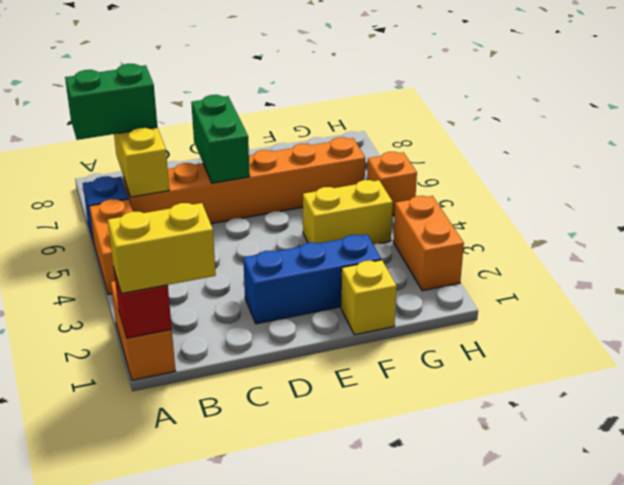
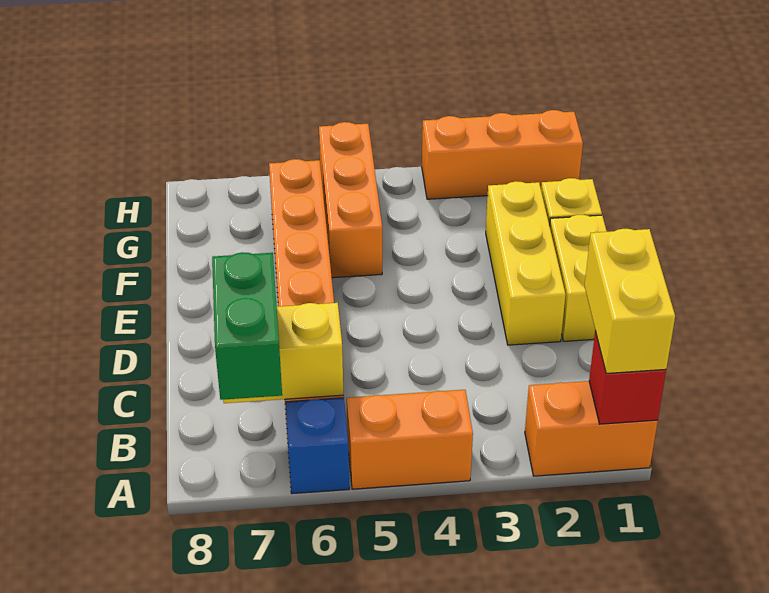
blue brick D2:F2 level 1 -> yellow brick D2:F2 level 1
green brick D6:D7 level 2 -> none
yellow brick F4:G4 level 1 -> yellow brick D1:E1 level 1
orange brick H2:H3 level 1 -> orange brick H1:H3 level 1
orange brick H5 level 1 -> orange brick F5:H5 level 1

